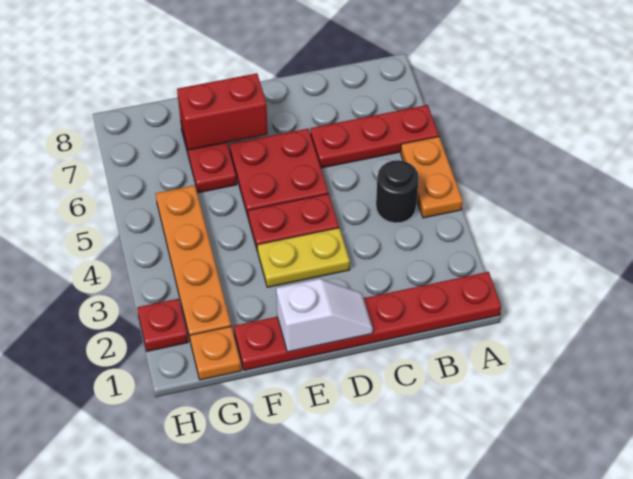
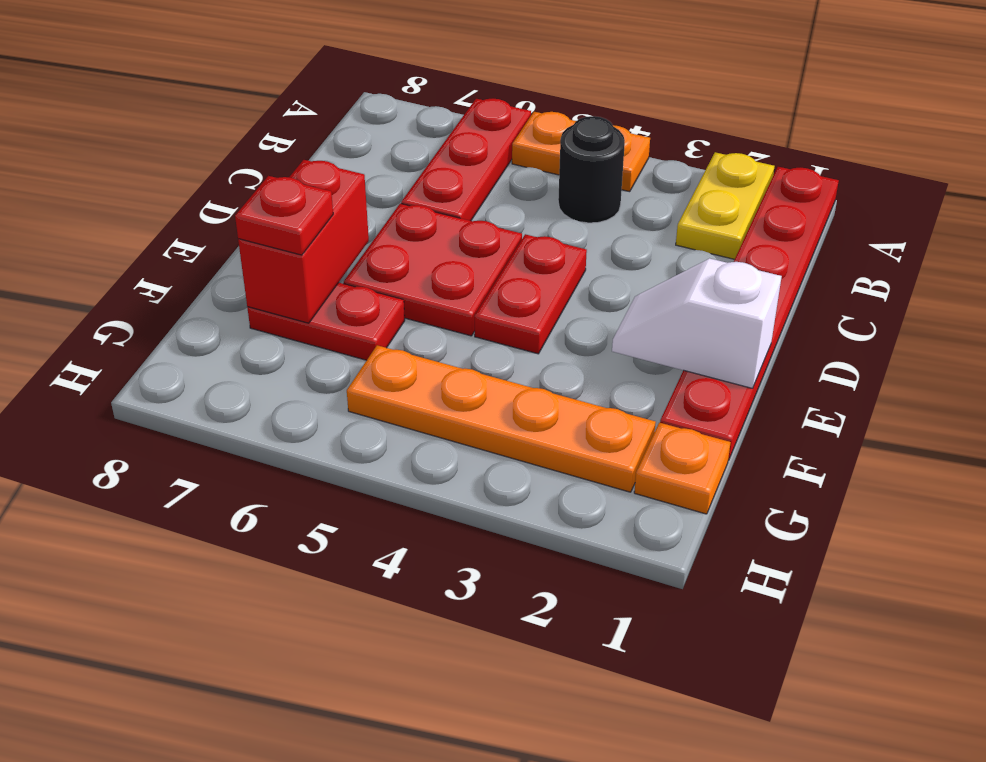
white slope D1:E1 level 2 top E -> white slope E1:E2 level 2 top 1
yellow plate D3:E3 level 1 -> yellow plate A2:B2 level 1
red plate H2 level 1 -> red plate F7 level 3

